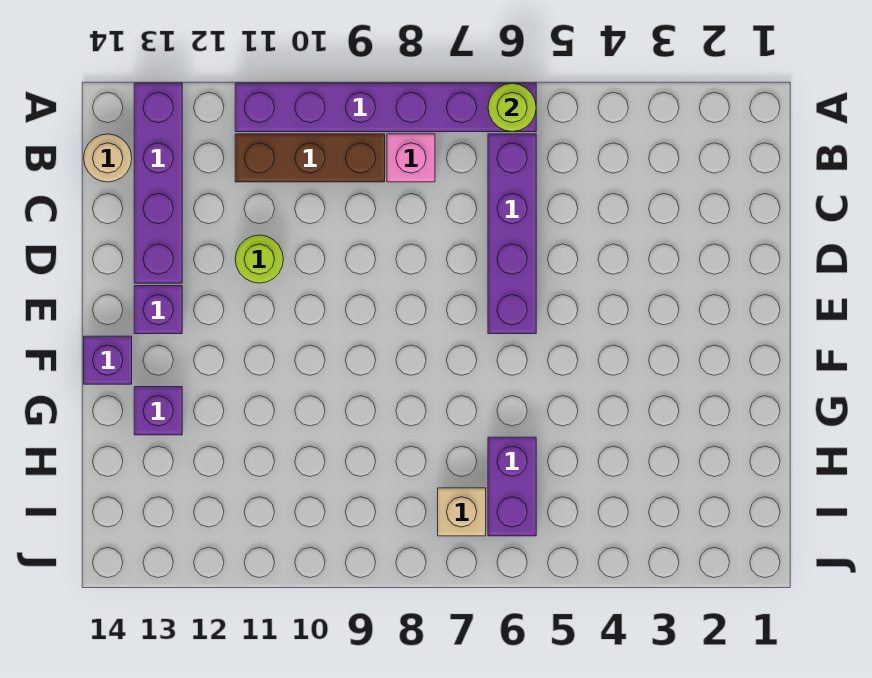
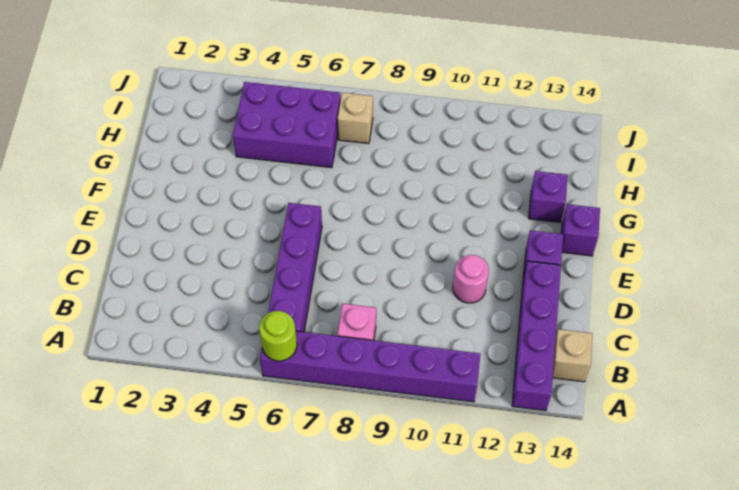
brown brick B9:B11 level 1 -> none
tan round brick B14 level 1 -> tan brick B14 level 1
lime round brick D11 level 1 -> pink round brick D11 level 1
purple brick H6:I6 level 1 -> purple brick H4:I6 level 1

